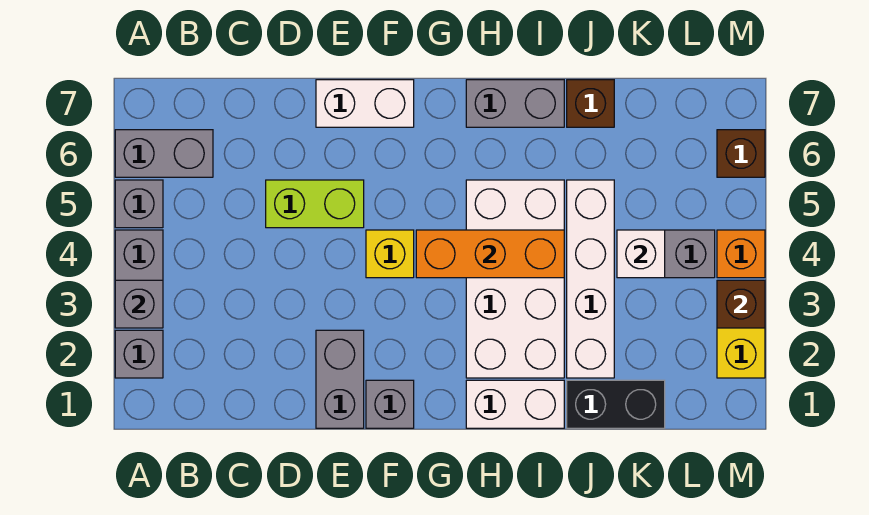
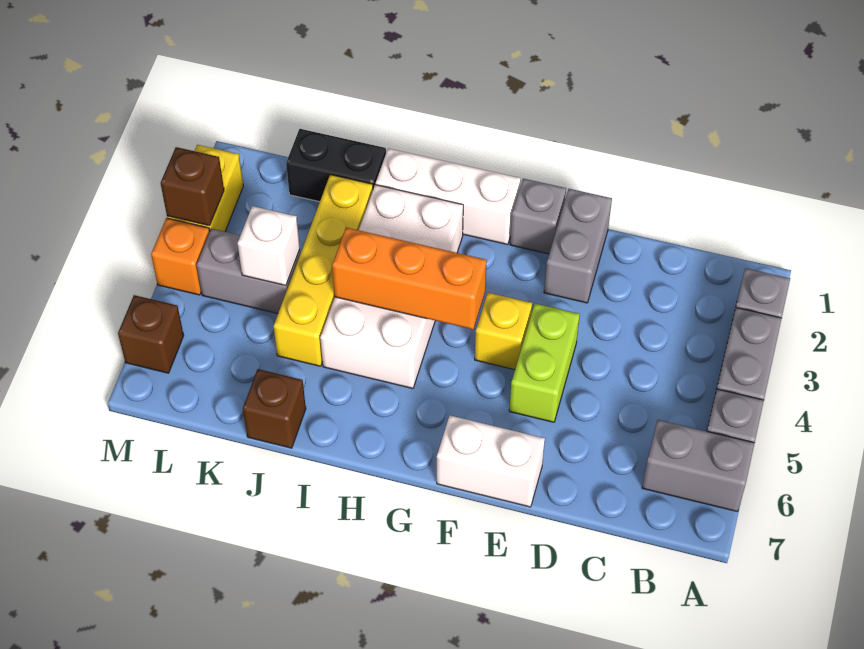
grey brick A3 level 2 -> none
lime brick D5:E5 level 1 -> lime brick E4:E5 level 1
white brick H1:I1 level 1 -> white brick G1:I1 level 1
grey brick H7:I7 level 1 -> none
white brick J2:J5 level 1 -> yellow brick J2:J5 level 1

